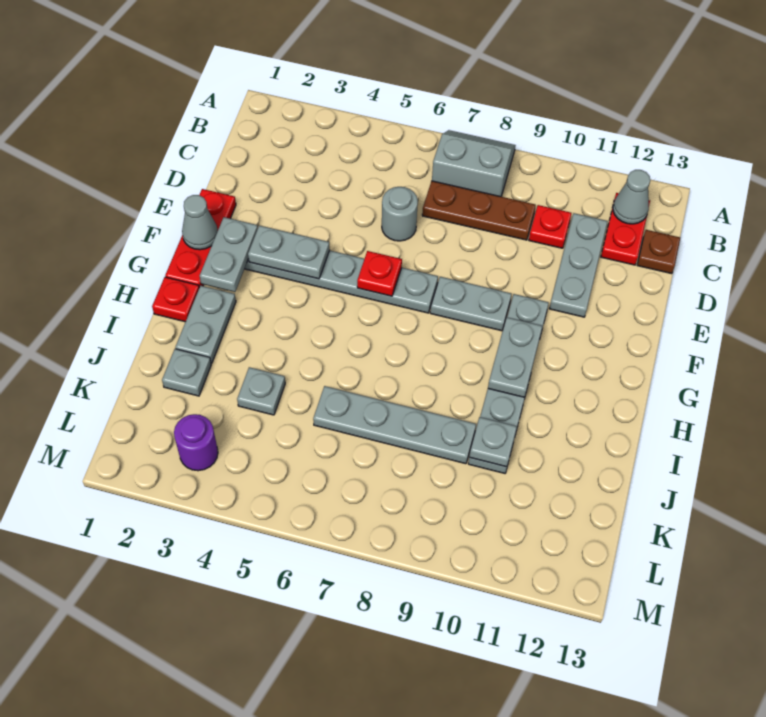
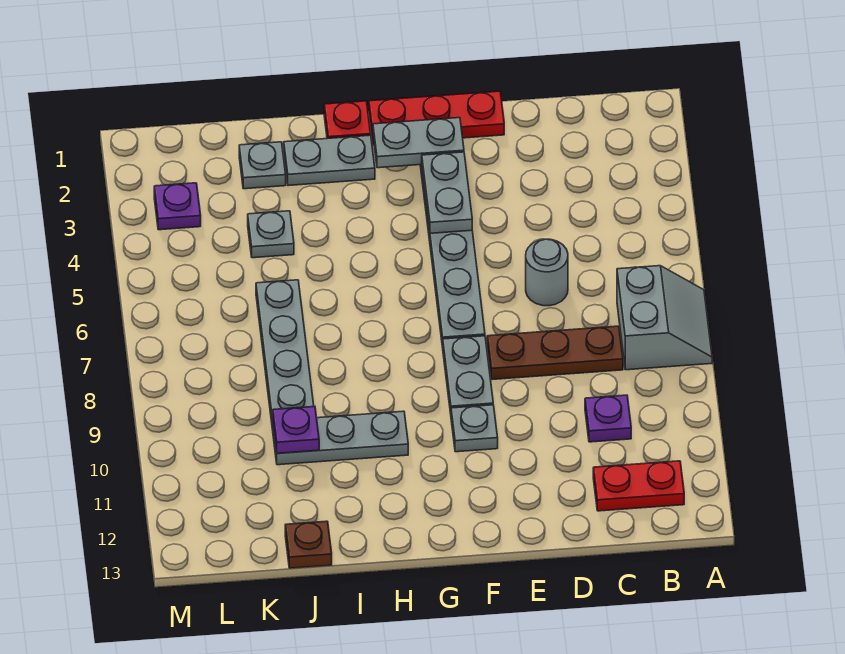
grey cone B12 level 2 -> none
brown plate C7:C9 level 1 -> brown plate C8:E8 level 1
red plate C10 level 1 -> purple plate C10 level 1
grey plate C11:E11 level 1 -> none
brown plate C13 level 1 -> brown plate J13 level 1
grey cone F1 level 2 -> none
red plate F6 level 2 -> none
grey plate G10:H10 level 2 -> none
grey plate J10 level 2 -> purple plate J10 level 2
purple round brick L3 level 1 -> purple plate L3 level 1

